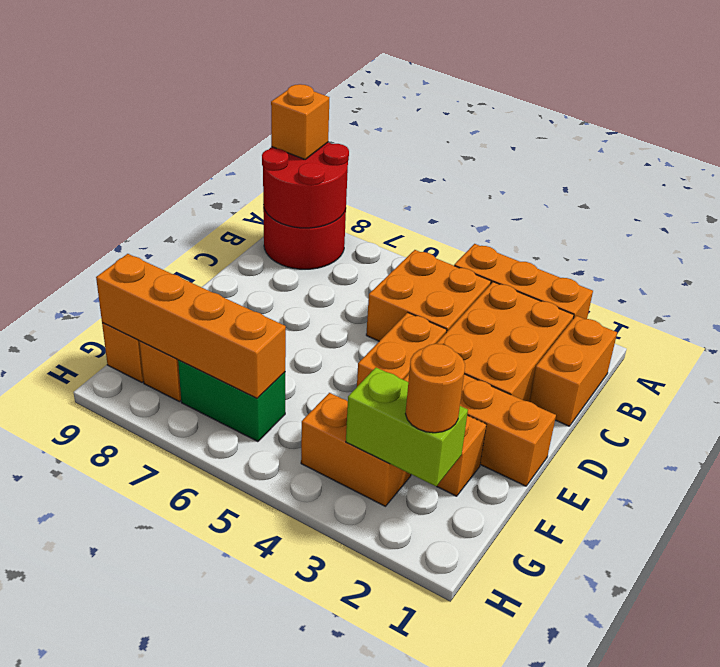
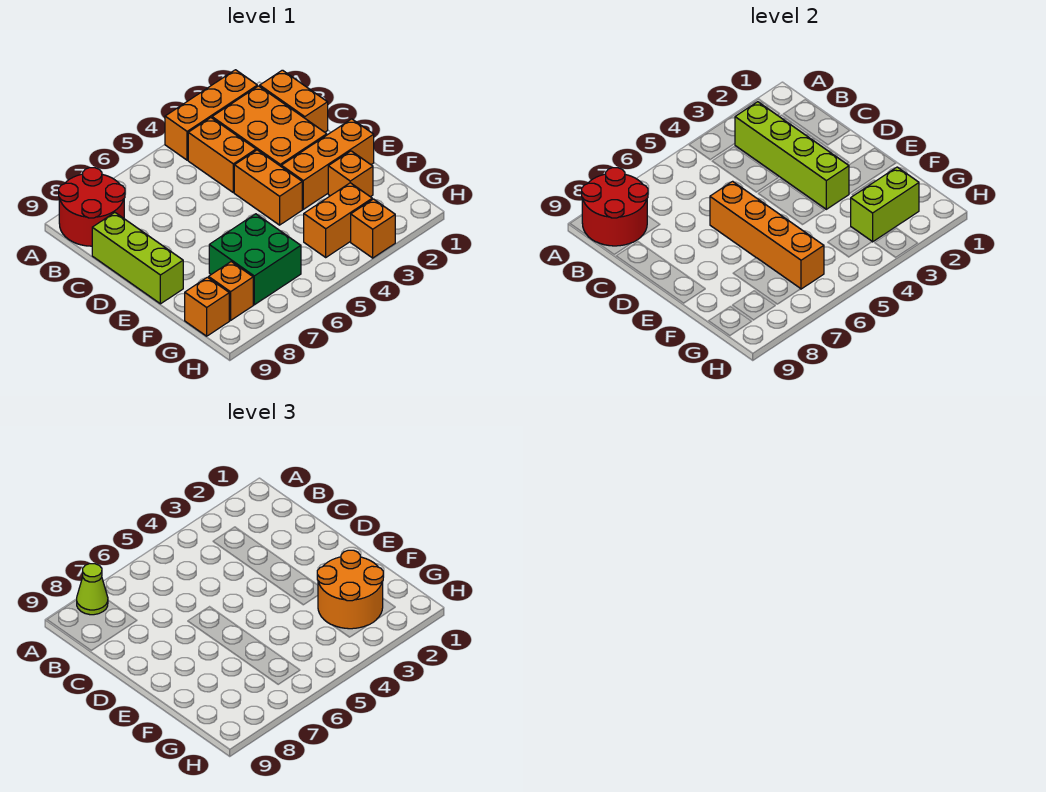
none -> lime cone A8 level 3
orange brick A9 level 3 -> orange brick H3 level 1
none -> lime brick B3:E3 level 2
orange brick B4:C5 level 1 -> orange brick B4:C4 level 1
none -> lime brick C9:E9 level 1
orange round brick G2 level 3 -> orange round brick F2:G3 level 3
green brick G6:G7 level 1 -> green brick F6:G7 level 1
orange brick G6:G9 level 2 -> orange brick D6:G6 level 2

